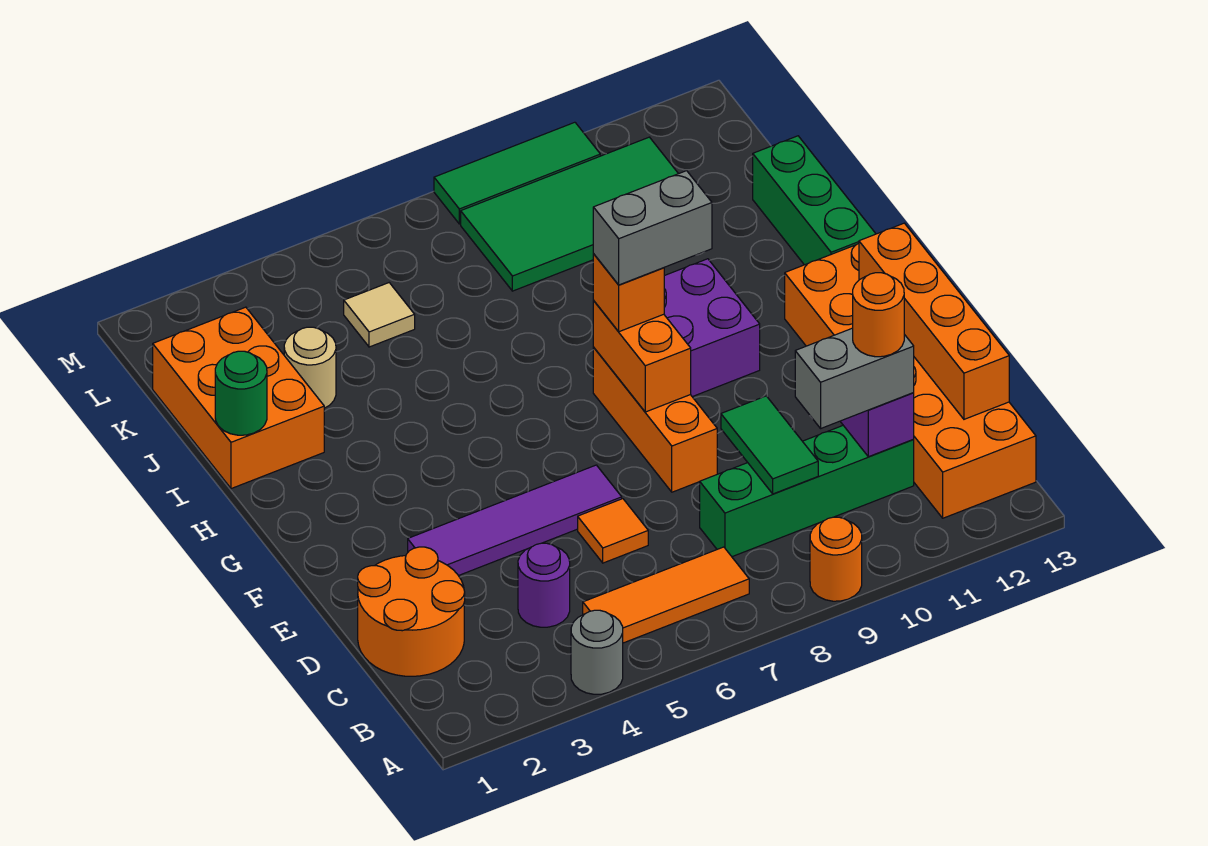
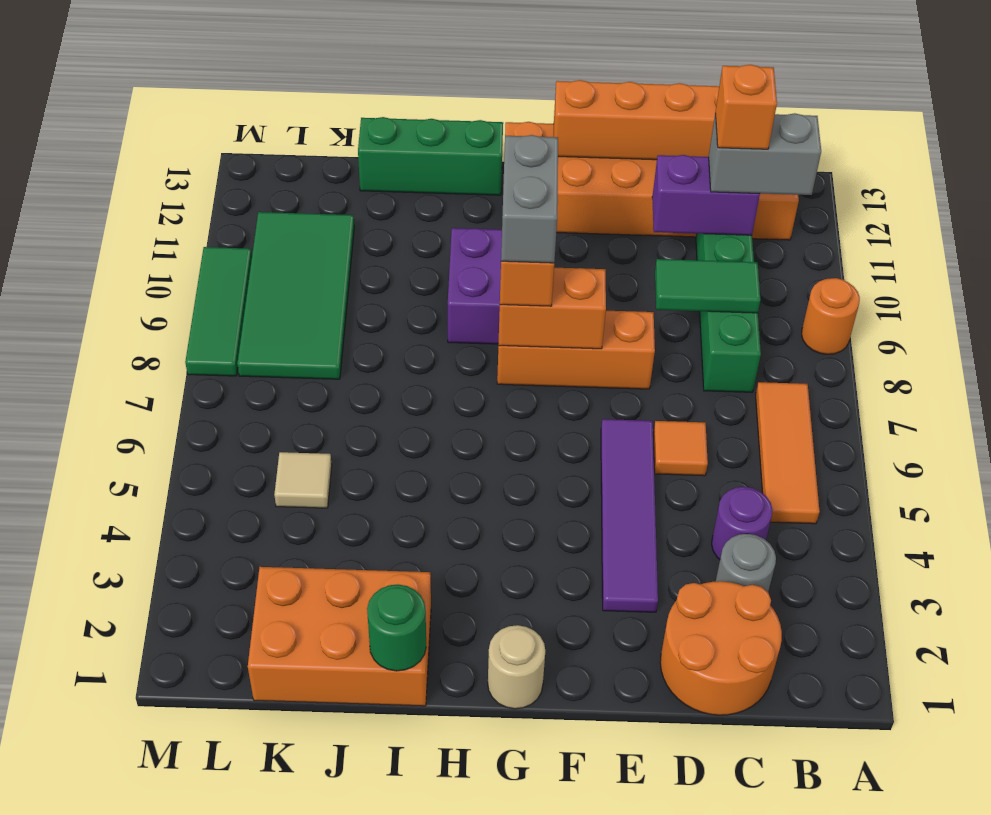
grey round brick A4 level 1 -> grey round brick C3 level 1
grey brick C10:C11 level 3 -> grey brick B11:C11 level 3
orange round brick C11 level 4 -> orange brick C11 level 4
tan round brick J3 level 1 -> tan round brick G1 level 1

